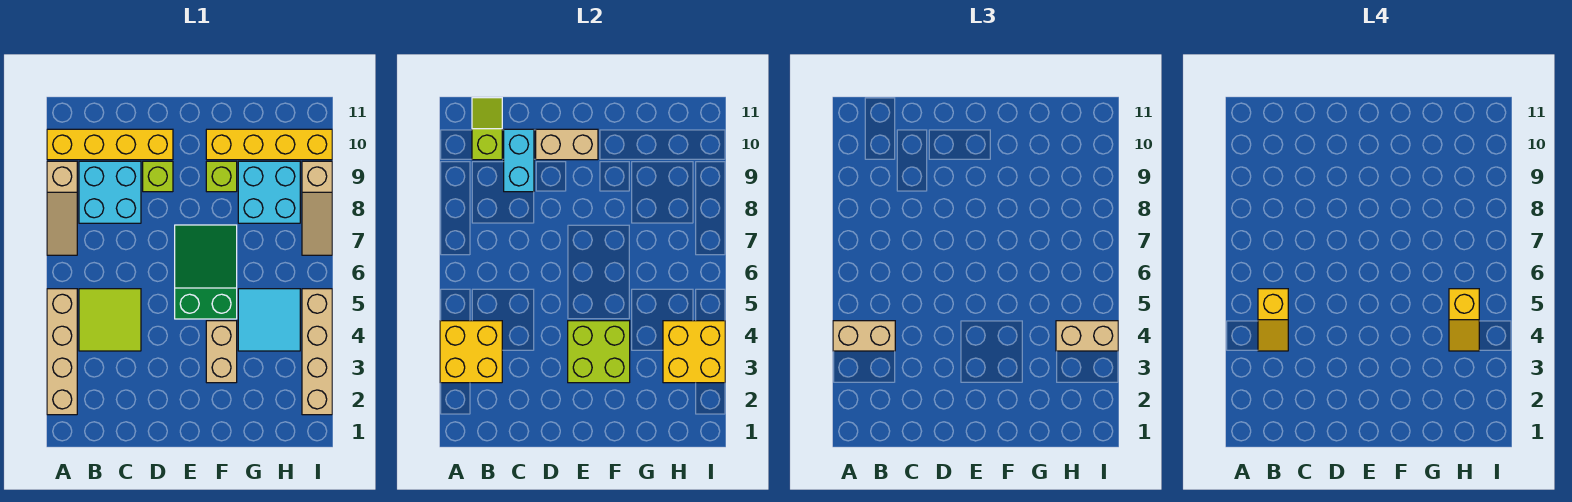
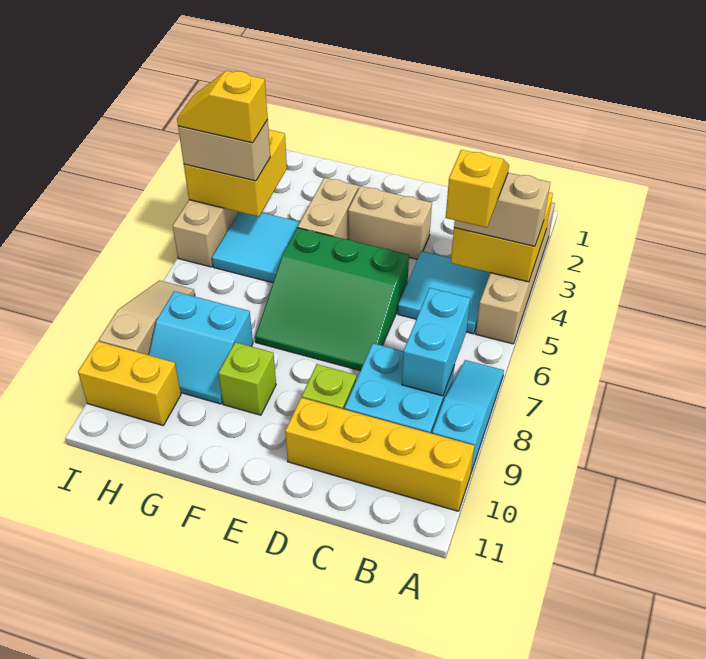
tan slope A7:A9 level 1 top 9 -> cyan slope A7:A9 level 1 top 9
lime tile B4:C5 level 1 -> cyan tile B4:C5 level 1
lime slope B10:B11 level 2 top 10 -> none
cyan brick C9:C10 level 2 -> cyan brick B7:B8 level 2
tan brick D10:E10 level 2 -> tan brick D3:E3 level 1
lime brick E3:F4 level 2 -> none
green slope E5:F7 level 1 top 5 -> green slope D5:F7 level 1 top 5
yellow brick F10:I10 level 1 -> yellow brick H10:I10 level 1
cyan brick G8:H9 level 1 -> cyan slope G8:H9 level 1 top 8
yellow slope H4:H5 level 4 top 5 -> yellow slope H4:I4 level 4 top H

